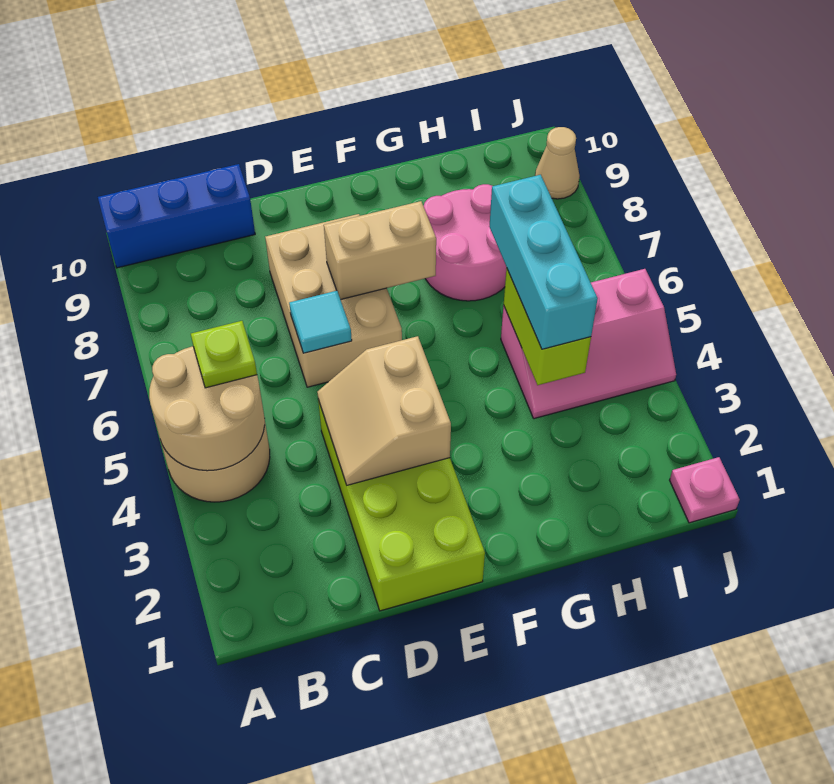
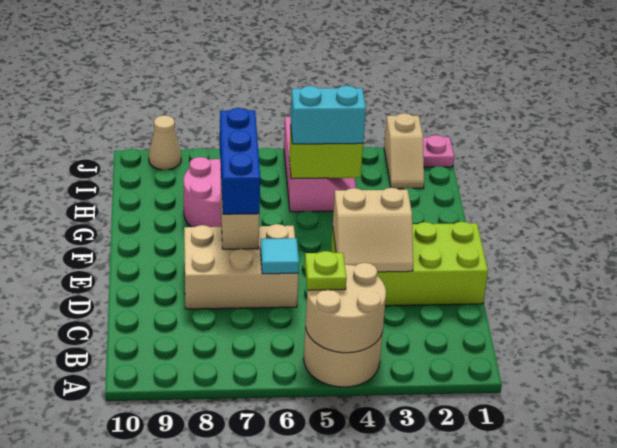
blue brick A10:C10 level 1 -> blue brick E7:G7 level 3
cyan brick H4:H6 level 3 -> cyan brick H4:H5 level 3
none -> tan slope I2:J2 level 1 top J

